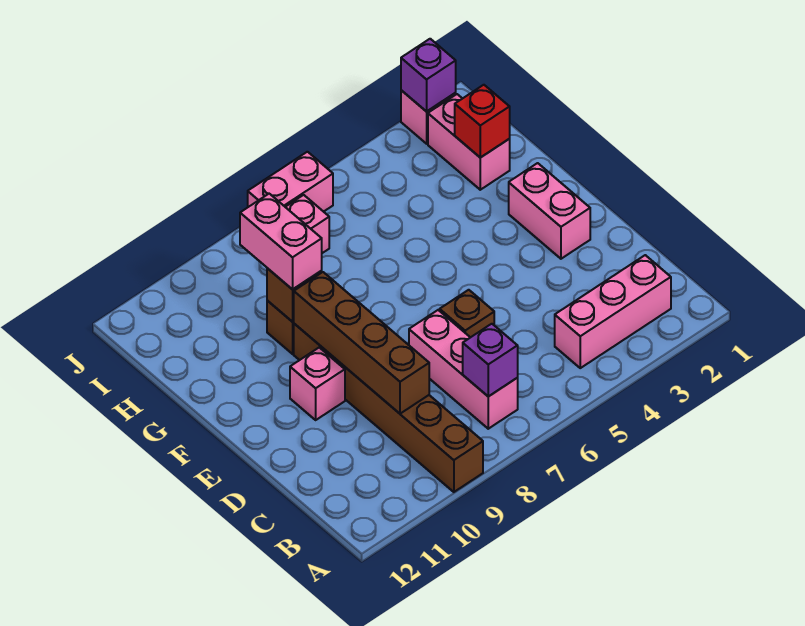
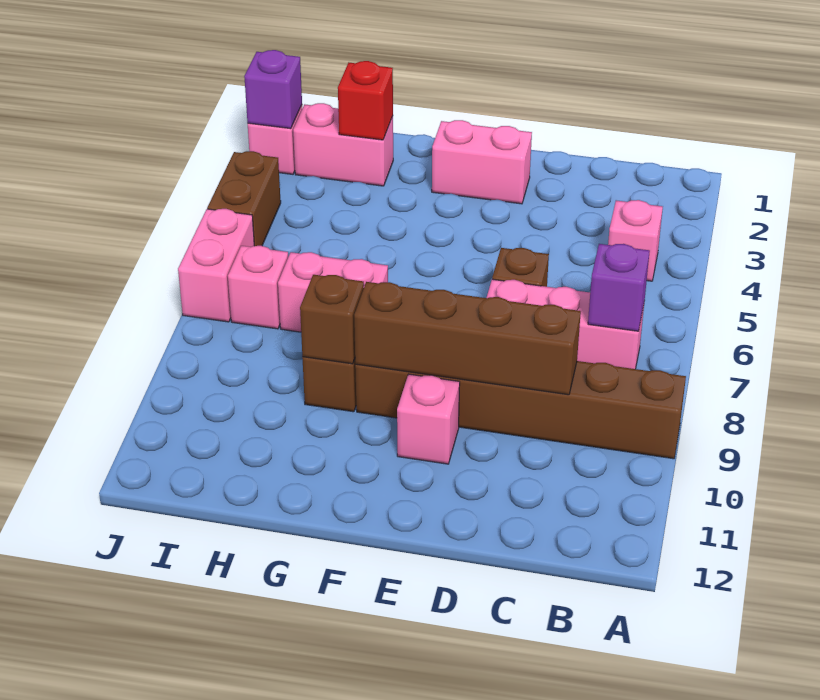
pink brick B2:B4 level 1 -> pink brick B4 level 1
pink brick G9:H9 level 3 -> pink brick G7:H7 level 1
none -> brown brick J4:J5 level 1

